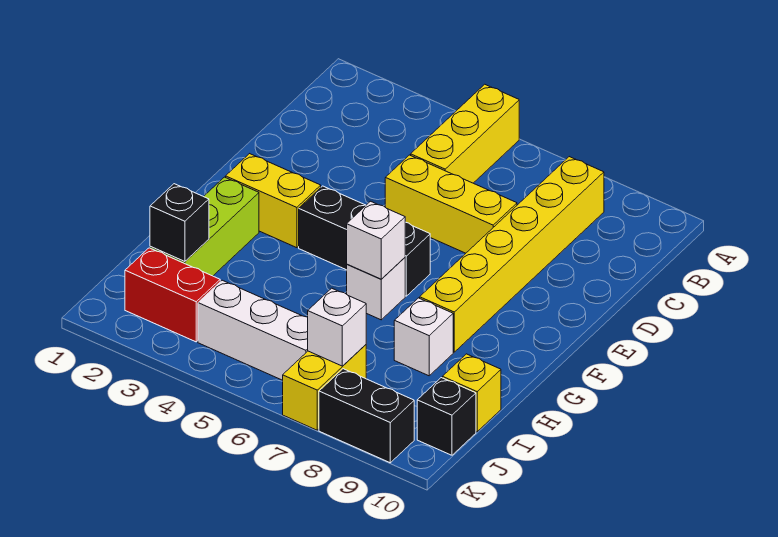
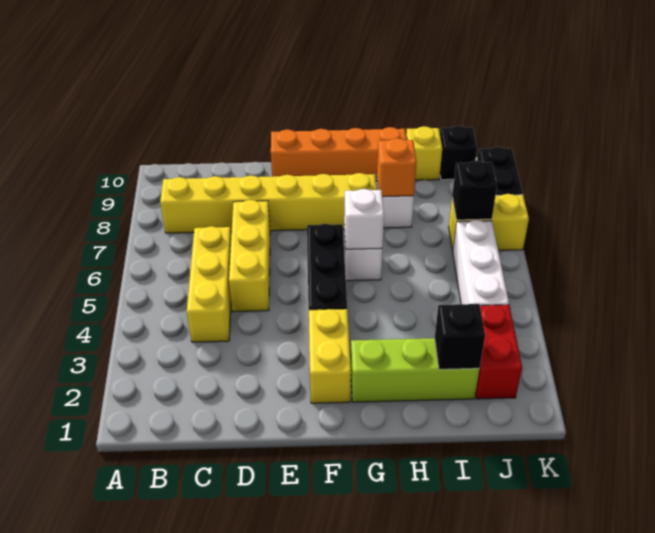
yellow brick A5:C5 level 1 -> yellow brick C4:C6 level 1
none -> orange brick E10:H10 level 1
none -> orange brick H8 level 2
white brick J7 level 2 -> black brick J7 level 2

